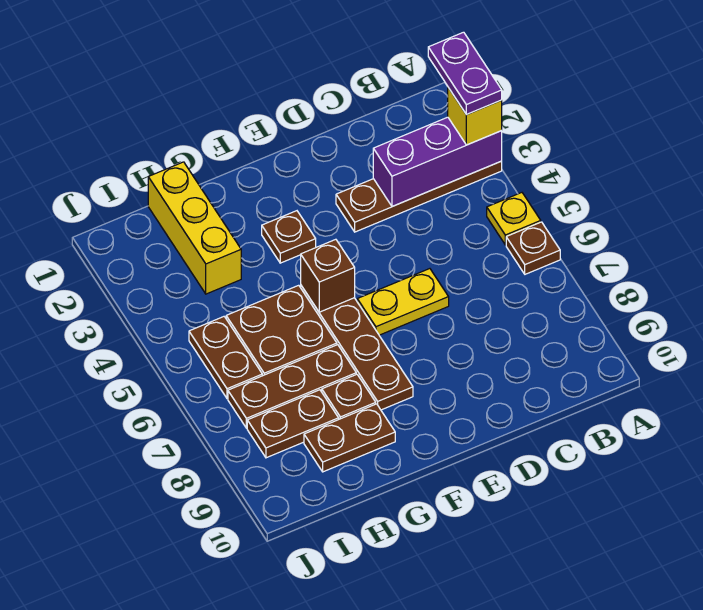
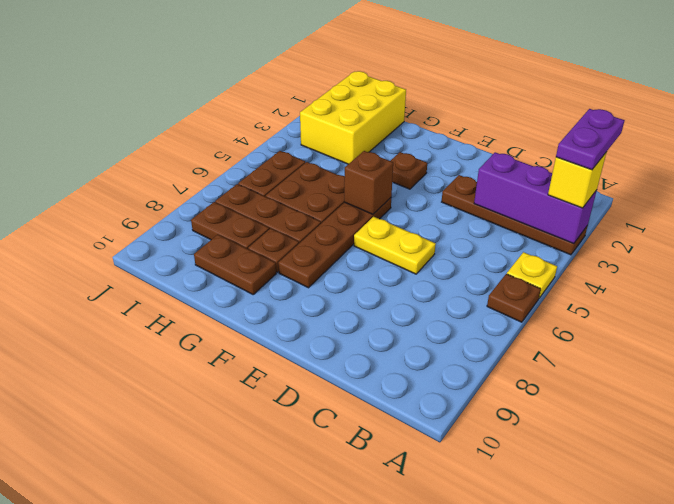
yellow brick H1:H3 level 1 -> yellow brick H1:I3 level 1

